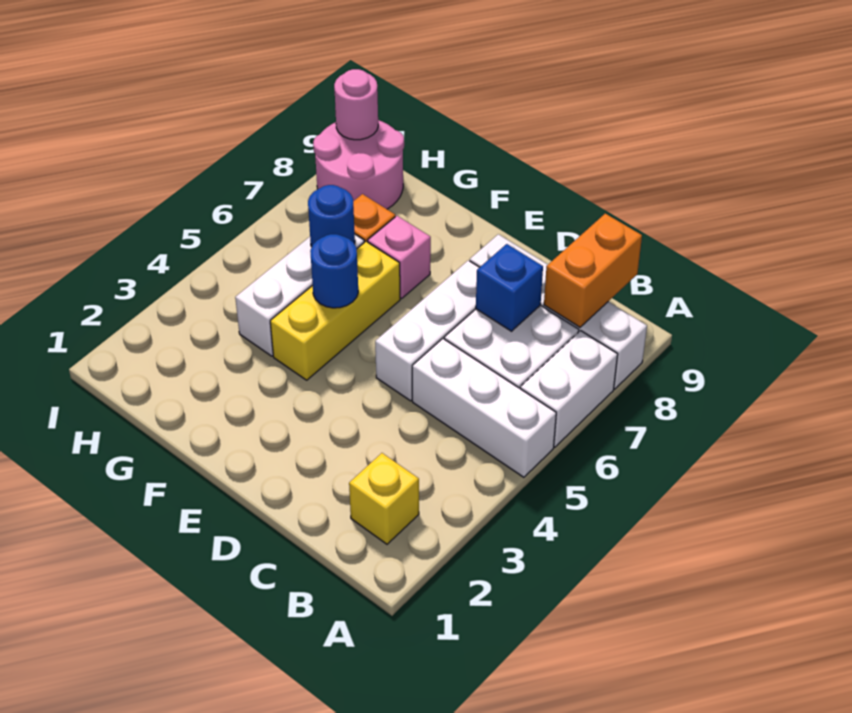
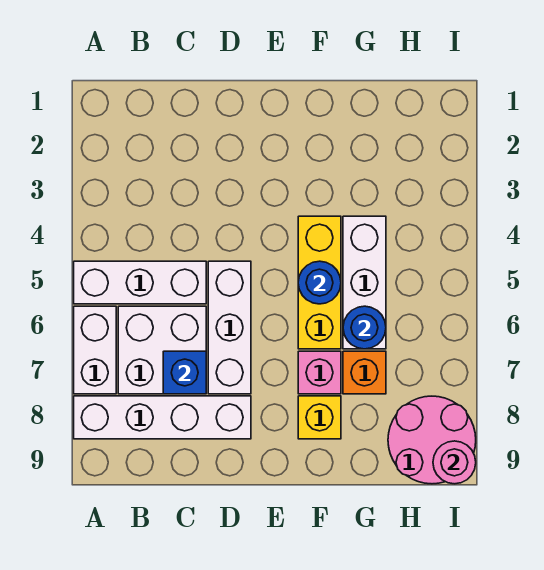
yellow brick B2 level 1 -> yellow brick F8 level 1
orange brick B8:B9 level 2 -> none

